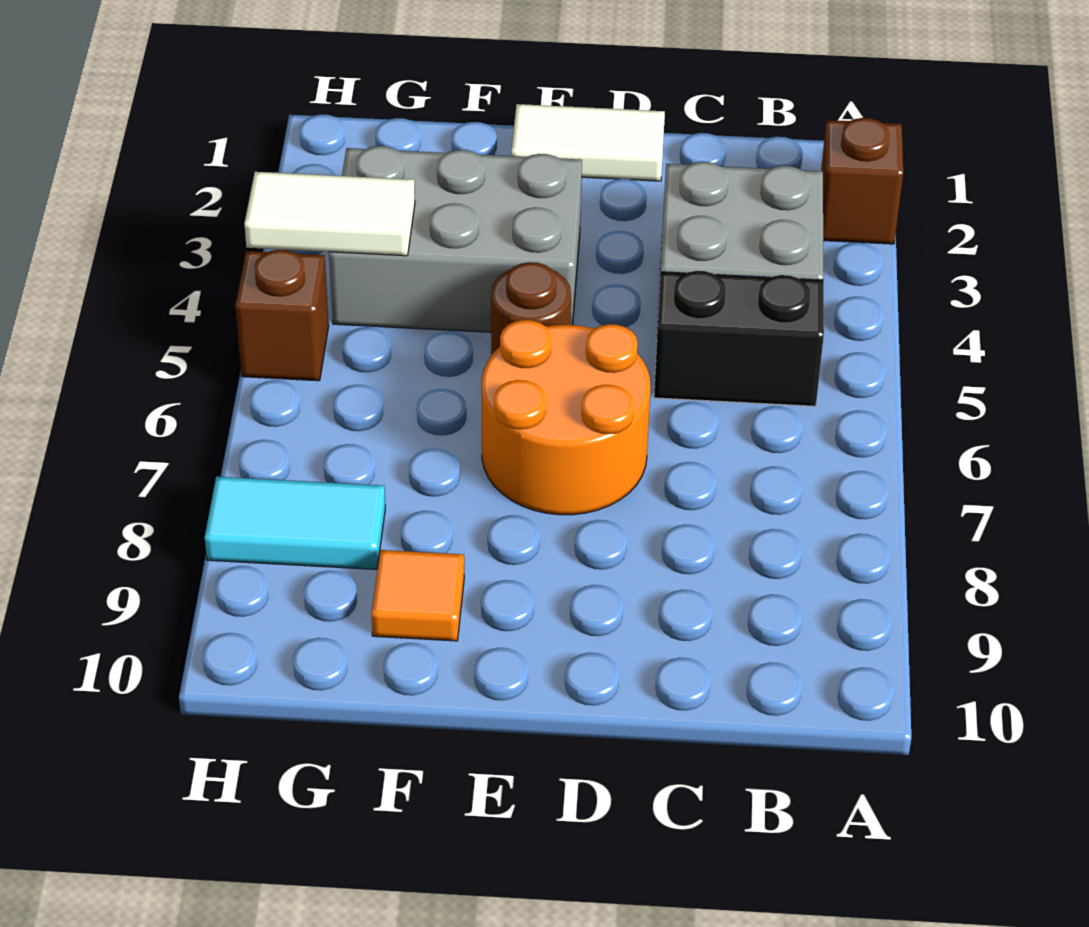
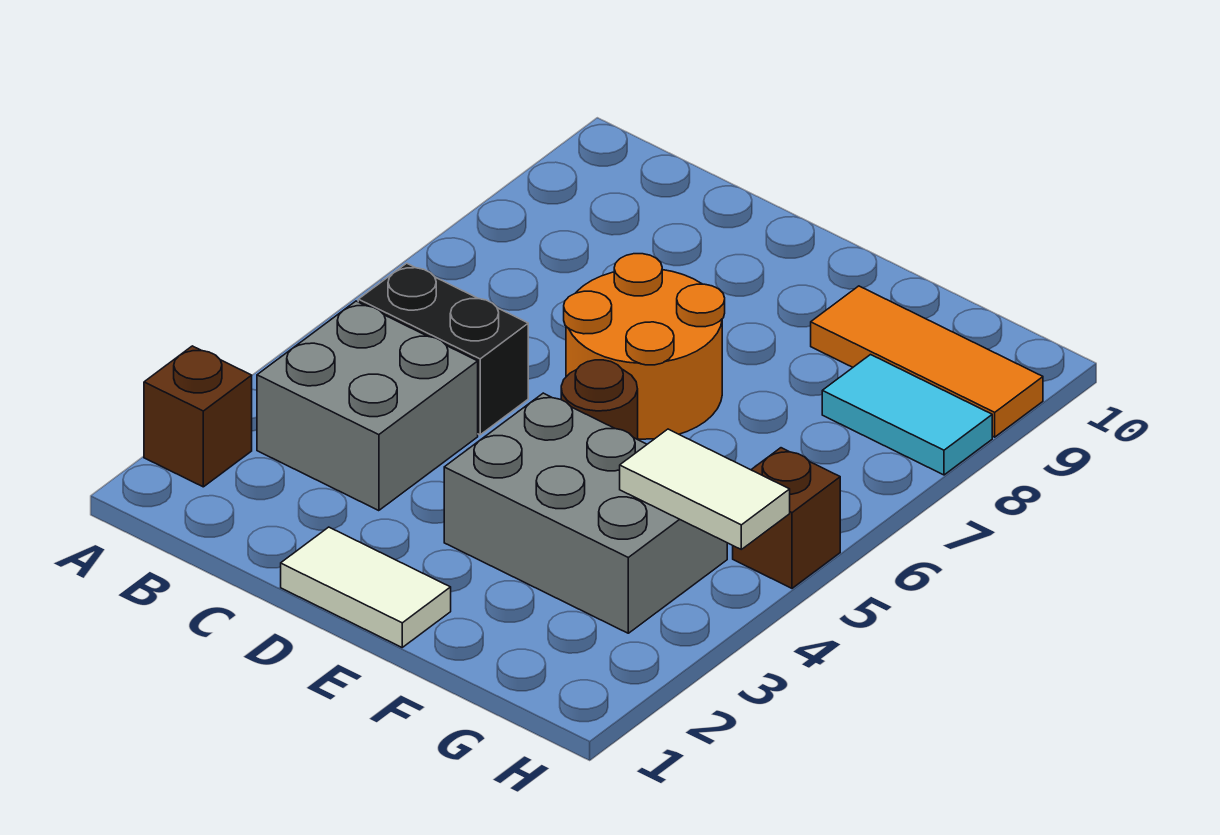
orange tile F9 level 1 -> orange tile F9:H9 level 1

